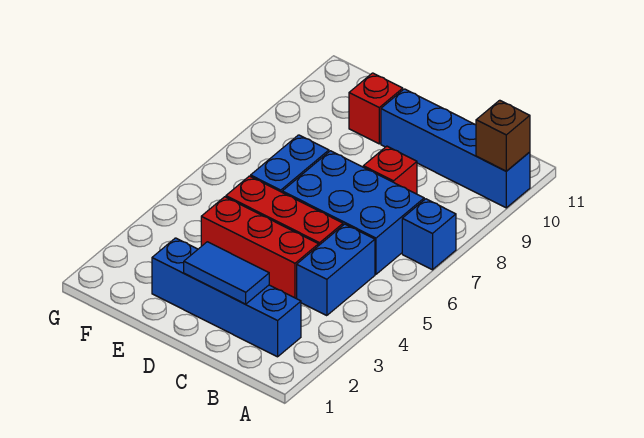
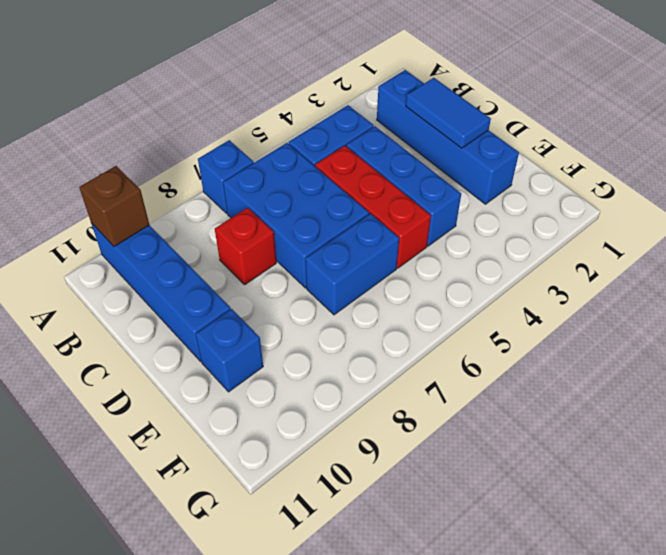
red brick C4:E4 level 1 -> blue brick C4:E4 level 1
red brick E10 level 1 -> blue brick E10 level 1

